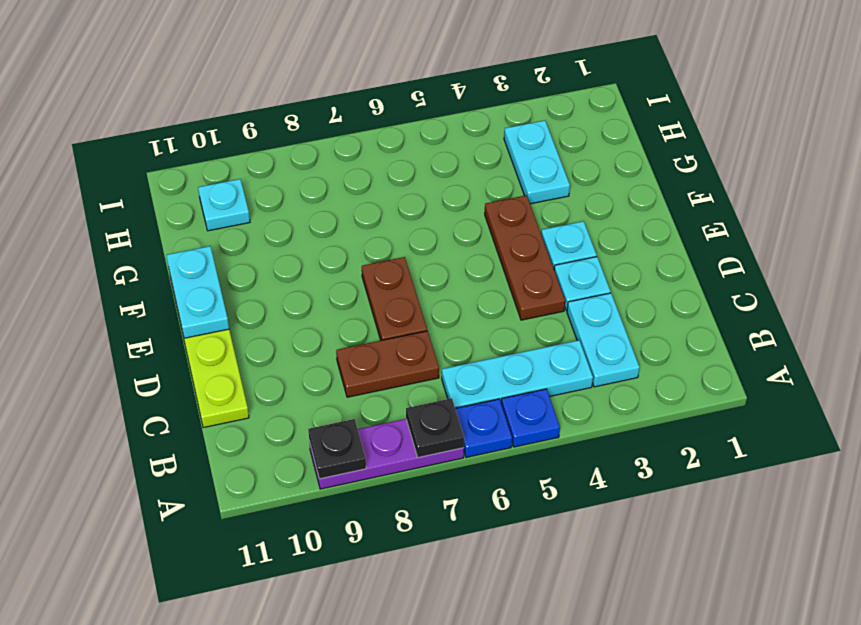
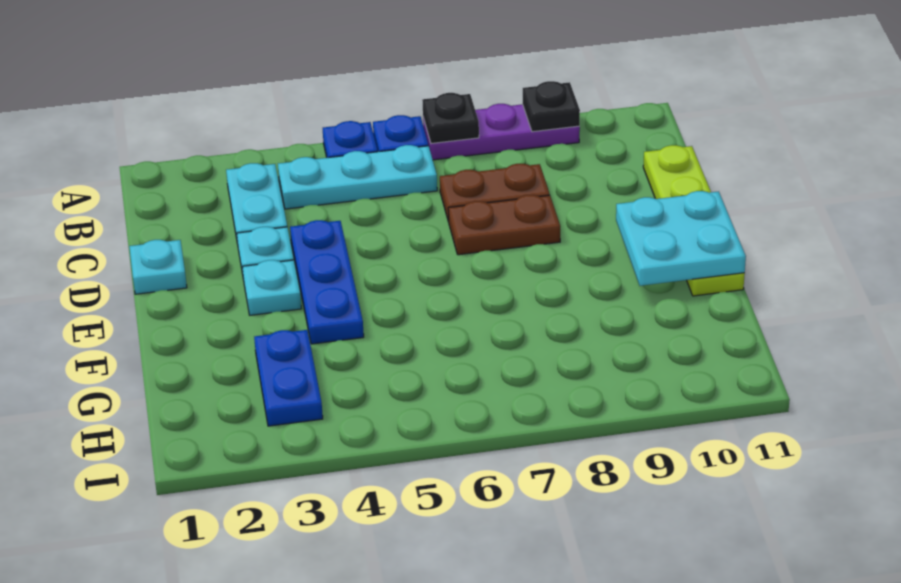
brown plate D4:F4 level 1 -> blue plate D4:F4 level 1
brown plate D7:E7 level 1 -> brown plate D7:D8 level 1
cyan plate E11:F11 level 2 -> cyan plate E10:F11 level 2
cyan plate G3:H3 level 1 -> blue plate G3:H3 level 1
cyan plate H10 level 1 -> cyan plate D1 level 1

